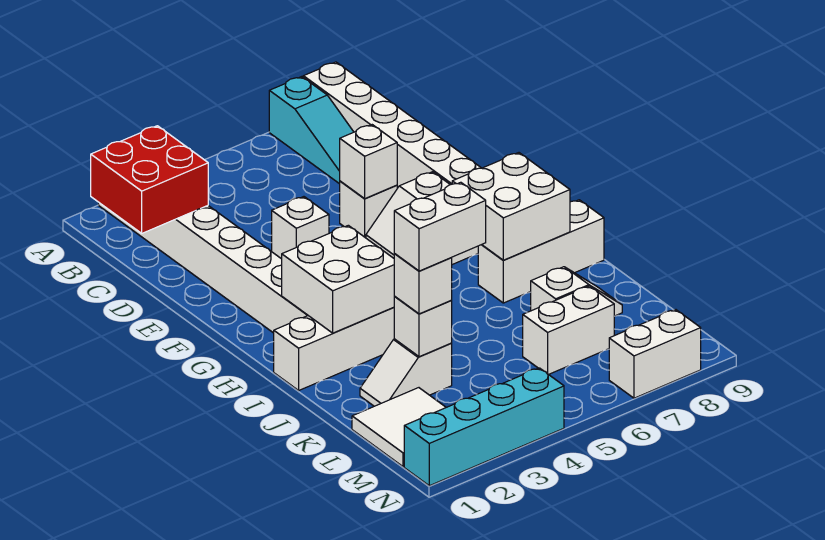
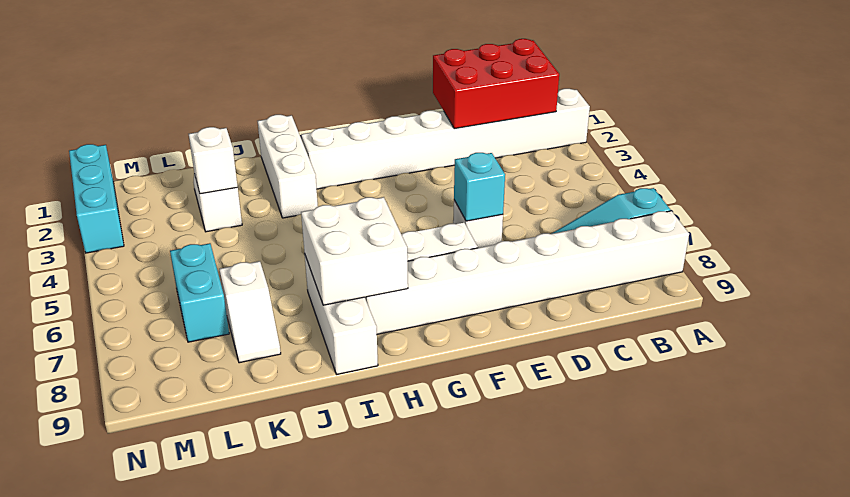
red brick B1:C2 level 2 -> red brick B1:D2 level 2
white brick E4 level 1 -> none
white brick E6 level 2 -> cyan brick E6 level 2
white brick H2:I3 level 2 -> none
white brick K3 level 3 -> none
white brick K3:K4 level 4 -> none
white tile L1:M2 level 1 -> none
white brick L6:L7 level 1 -> cyan brick L6:L7 level 1
cyan brick N1:N4 level 1 -> cyan brick N1:N3 level 1
white brick N7:N8 level 1 -> none

